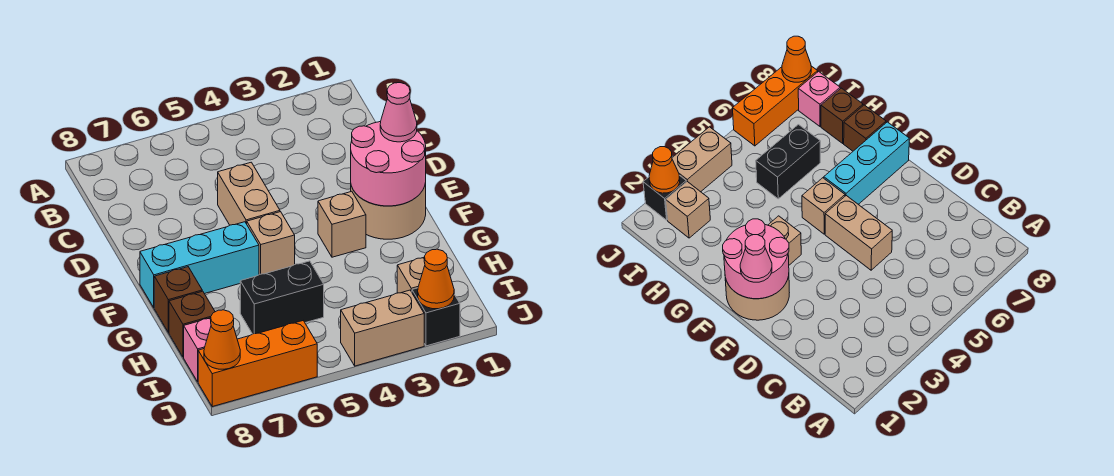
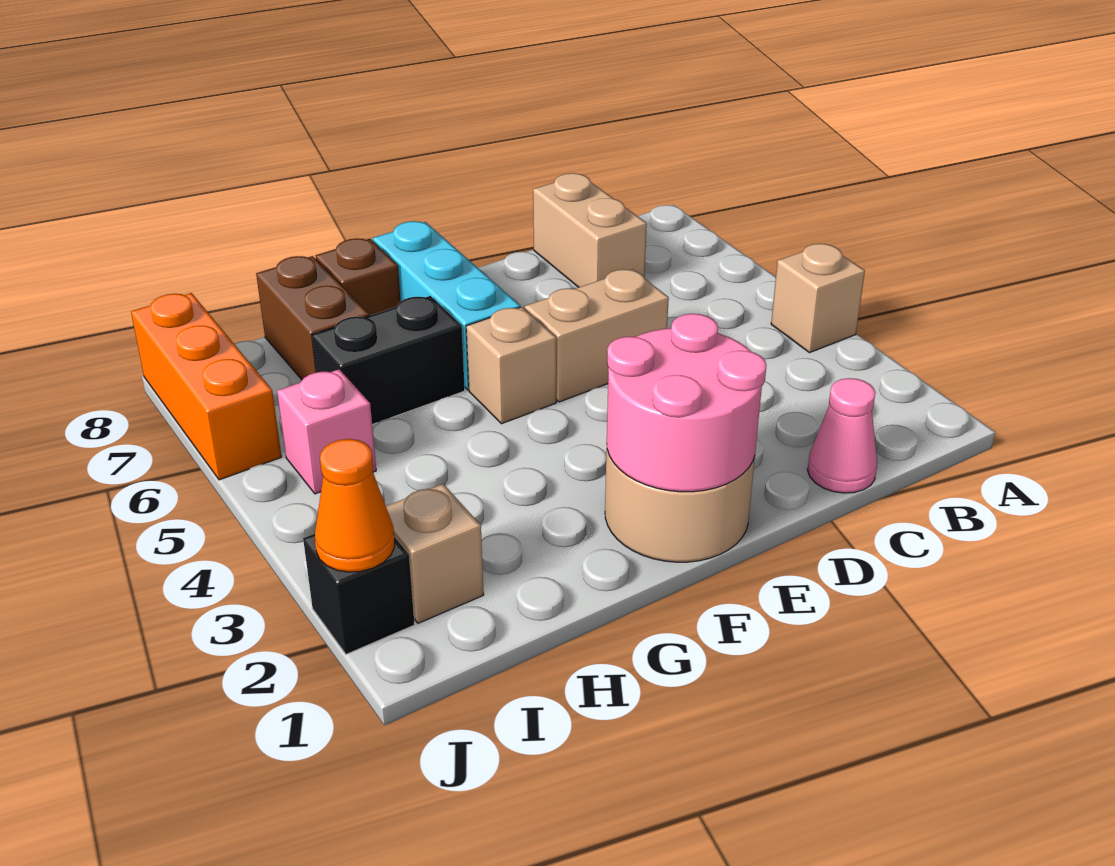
pink cone E1 level 3 -> pink cone C1 level 1
tan brick F3 level 1 -> tan brick A4 level 1
black brick H5:H6 level 1 -> black brick G6:H6 level 1
brown brick H8 level 1 -> brown brick H7:H8 level 1
pink brick I8 level 1 -> pink brick I5 level 1
tan brick J3:J4 level 1 -> tan brick C7:C8 level 1
orange cone J8 level 2 -> none

